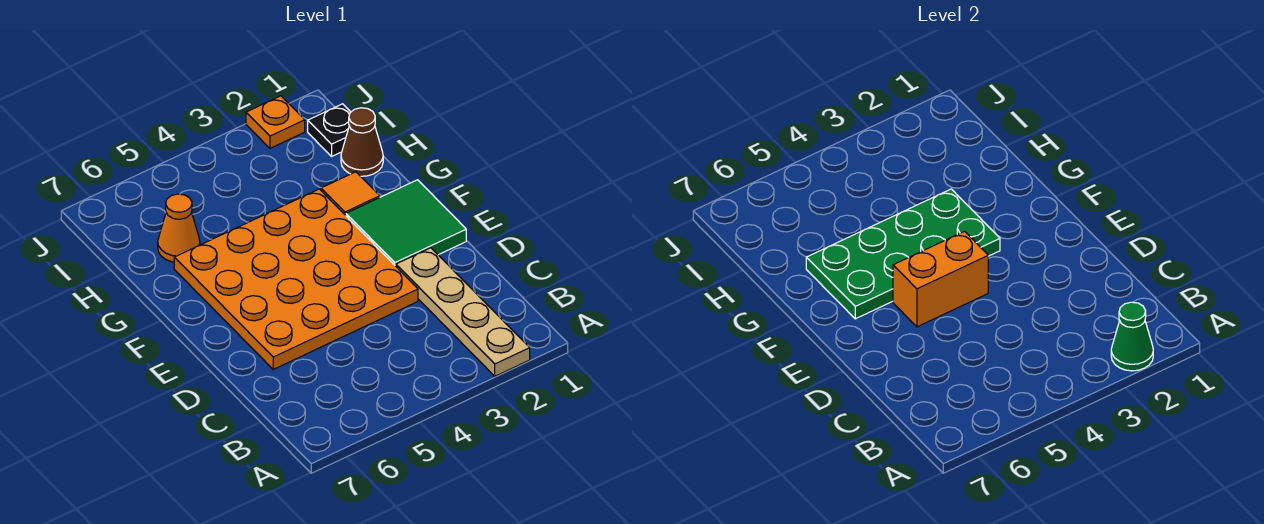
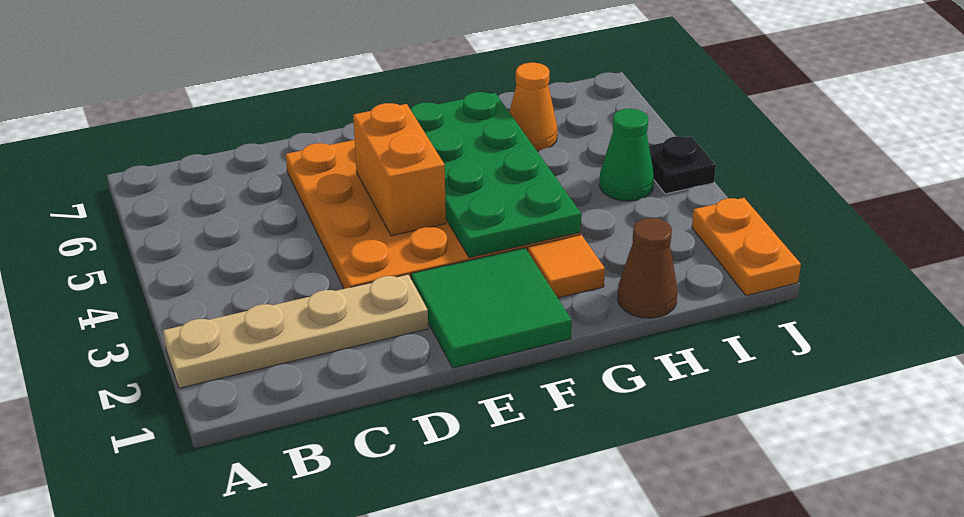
green cone A2 level 2 -> green cone I4 level 1
black plate I1 level 1 -> black plate J4 level 1
orange plate J2 level 1 -> orange plate J1:J2 level 1

